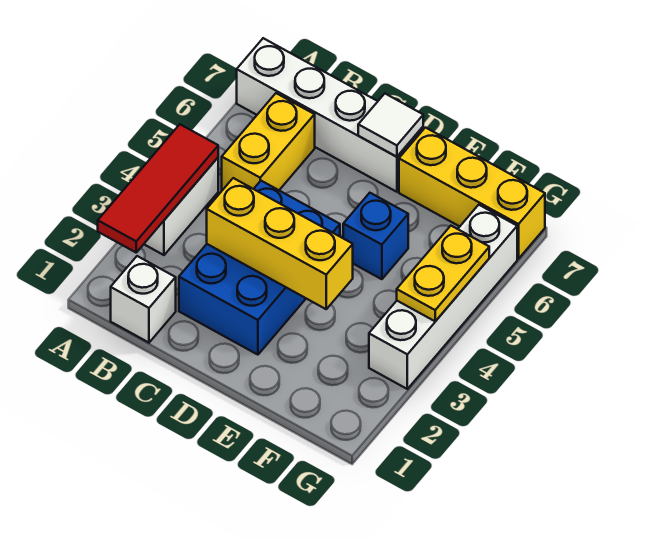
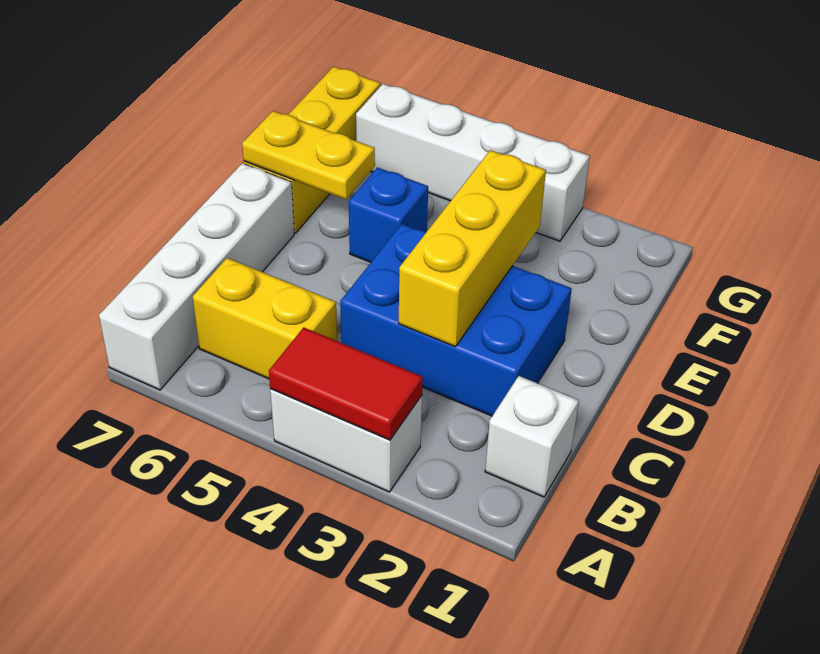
red tile A2:A4 level 2 -> red tile A3:A4 level 2
white tile D7 level 2 -> none
yellow plate G4:G5 level 2 -> yellow plate E6:E7 level 2

